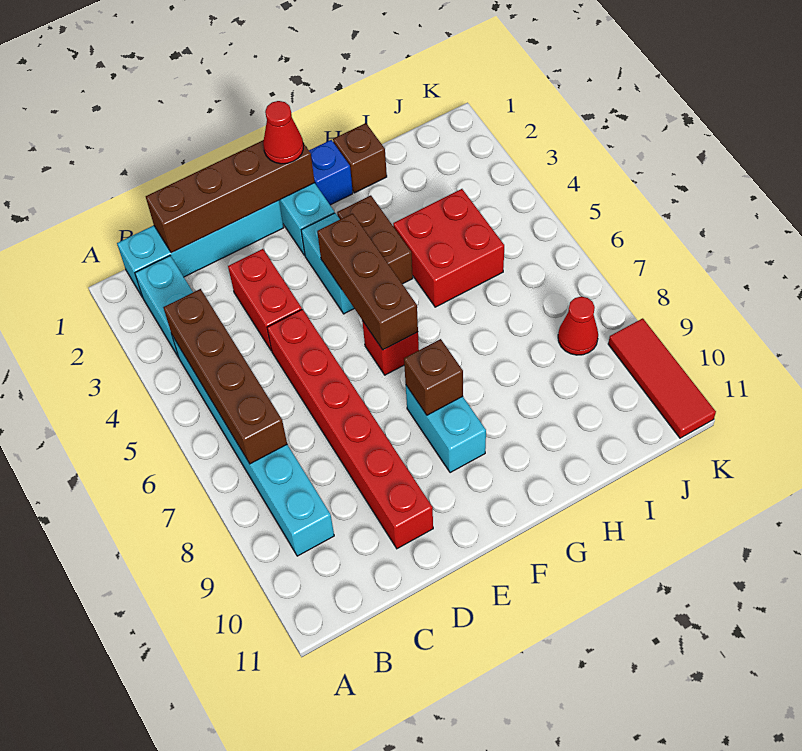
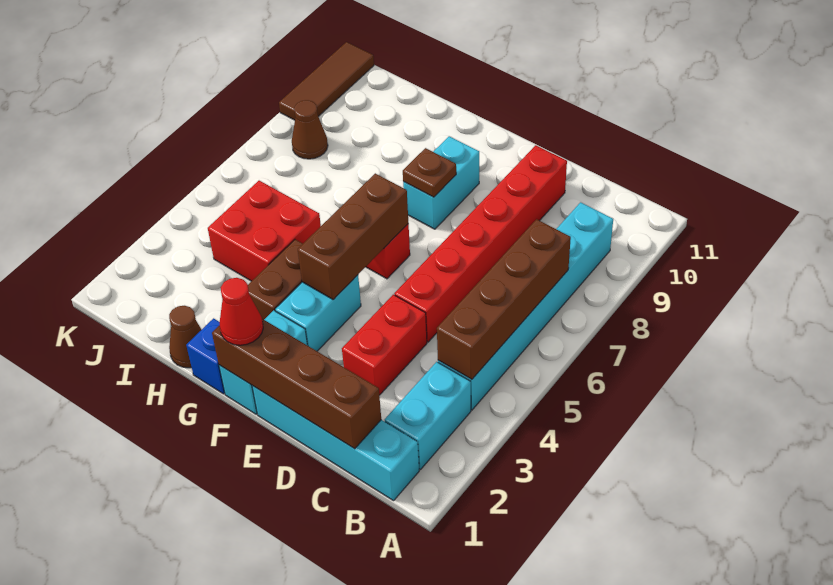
brown brick F8 level 2 -> brown plate F8 level 2
brown brick H1 level 1 -> brown cone H1 level 1
red cone J8 level 1 -> brown cone J8 level 1
red tile K9:K11 level 1 -> brown tile K9:K11 level 1

